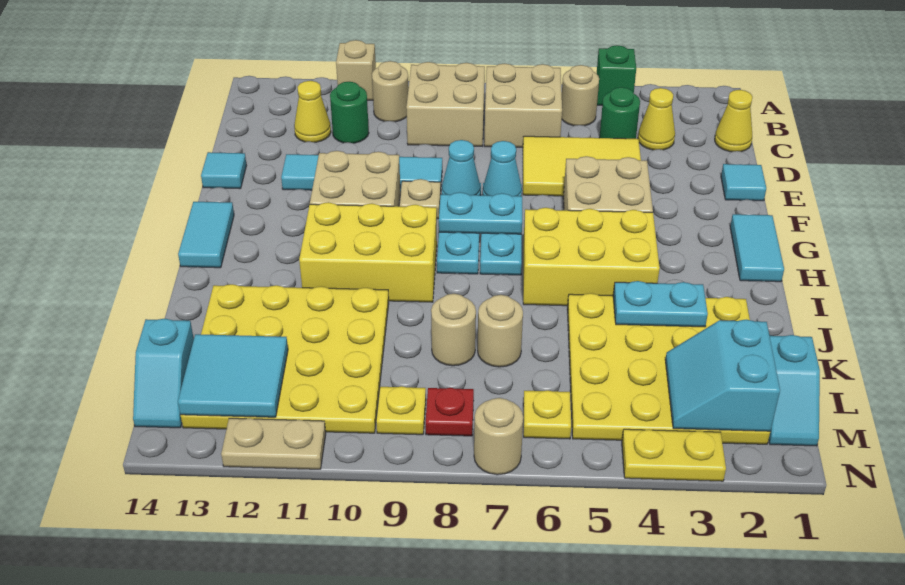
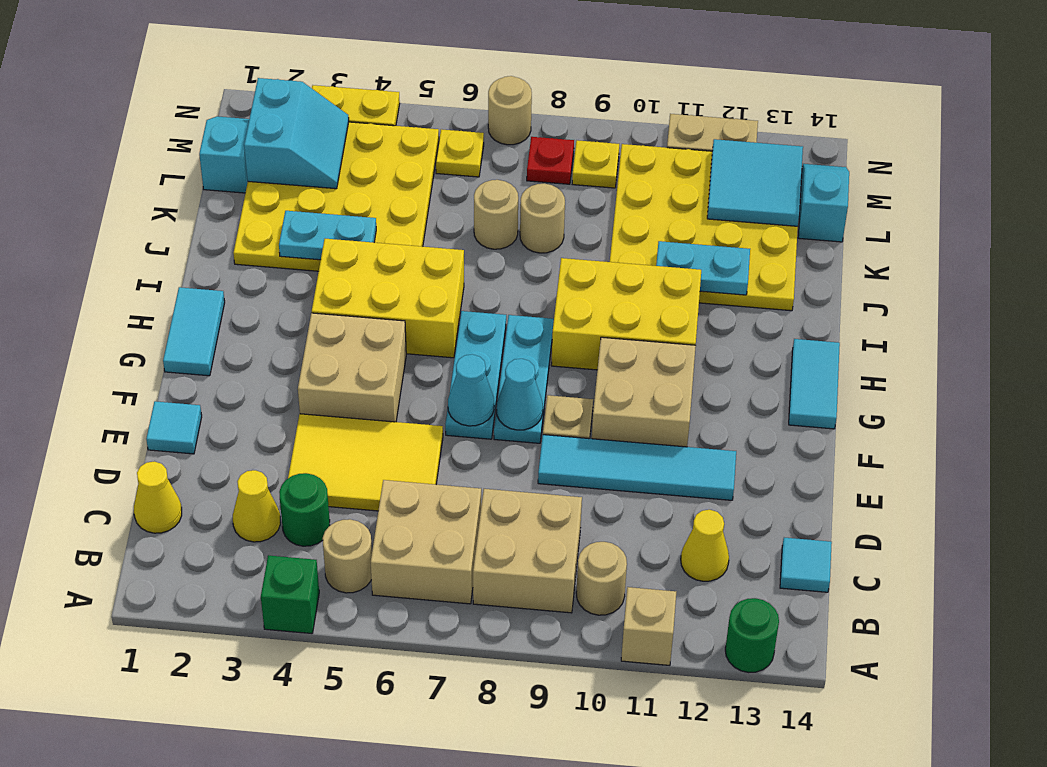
green round brick C11 level 1 -> green round brick A13 level 1
cyan tile E14 level 1 -> cyan tile C14 level 1
cyan plate G7:G8 level 2 -> cyan plate J11:J12 level 2

